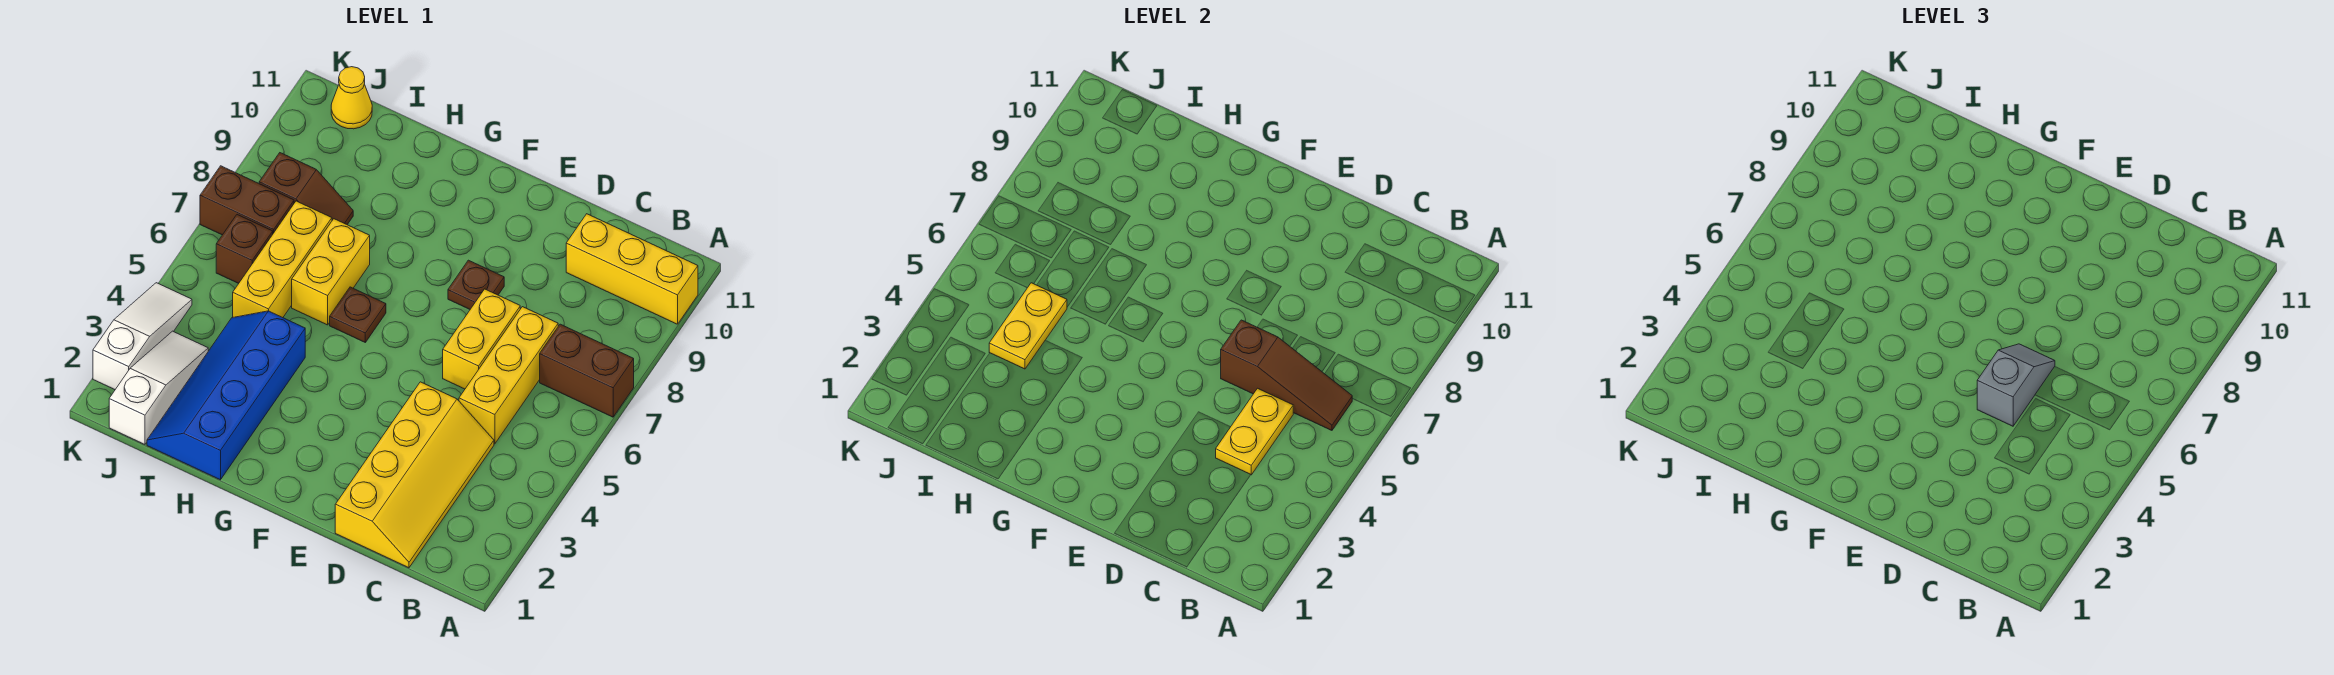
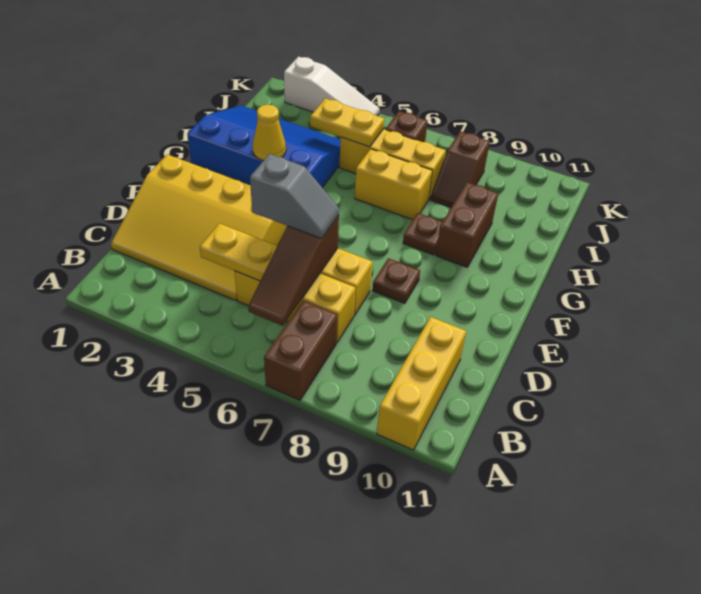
yellow slope C1:D4 level 1 top D -> yellow slope C1:E4 level 1 top E
brown plate G6 level 1 -> brown plate G8 level 1
blue slope H1:I4 level 1 top H -> blue slope G1:I4 level 1 top G
white slope J1:J3 level 1 top 1 -> none
brown brick J7:K7 level 1 -> brown brick G9:H9 level 1
yellow cone J11 level 1 -> yellow cone G3 level 2

